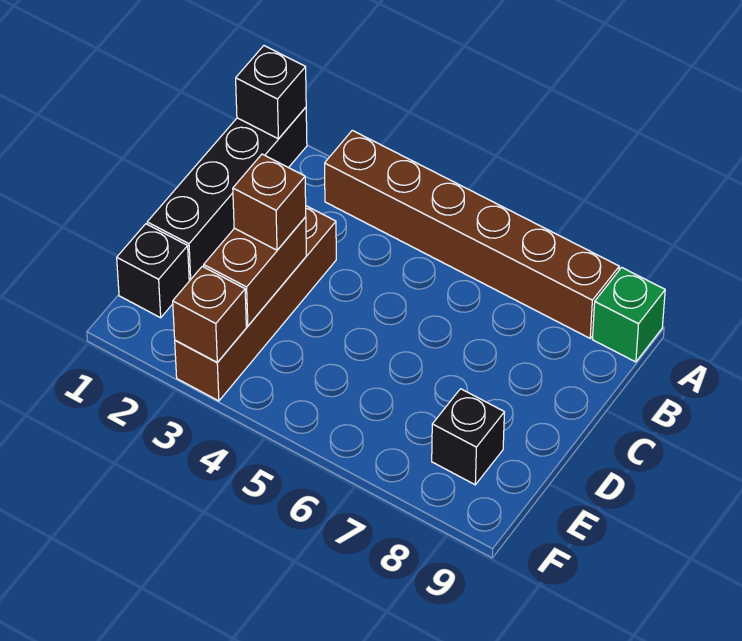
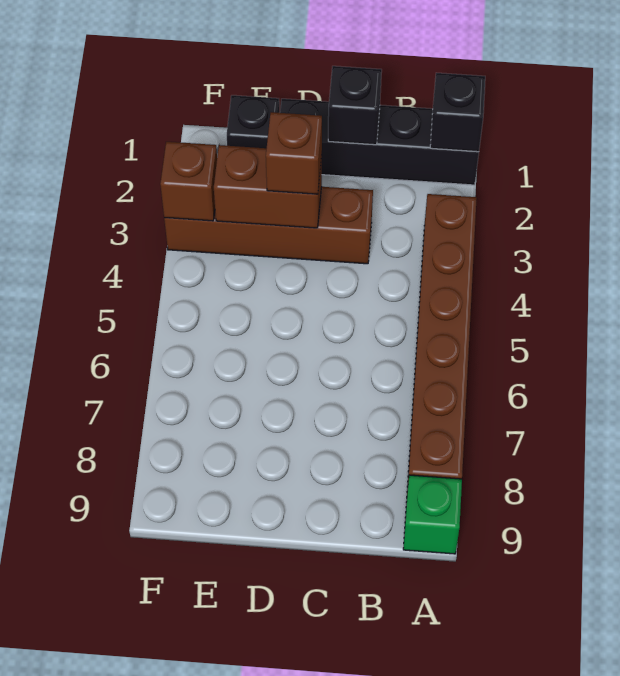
black brick E8 level 1 -> black brick C1 level 2

